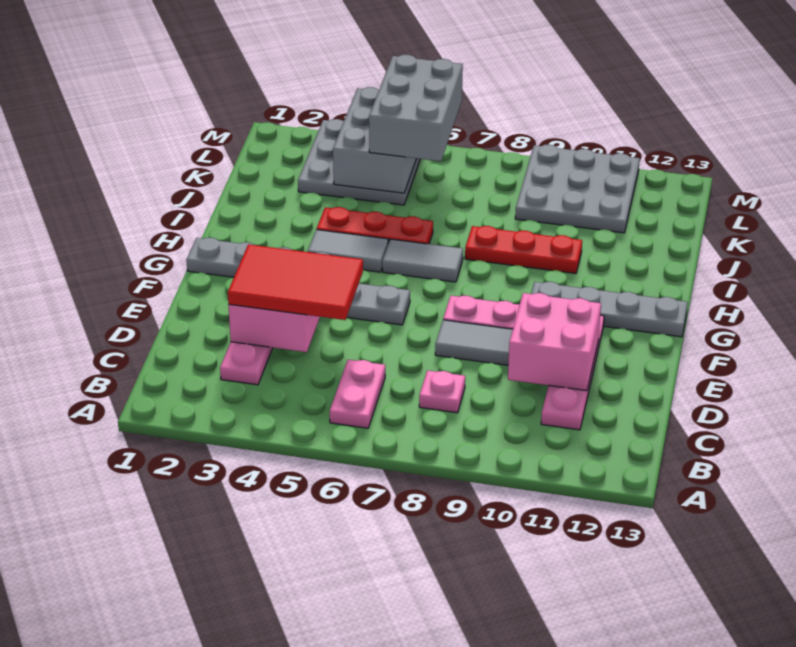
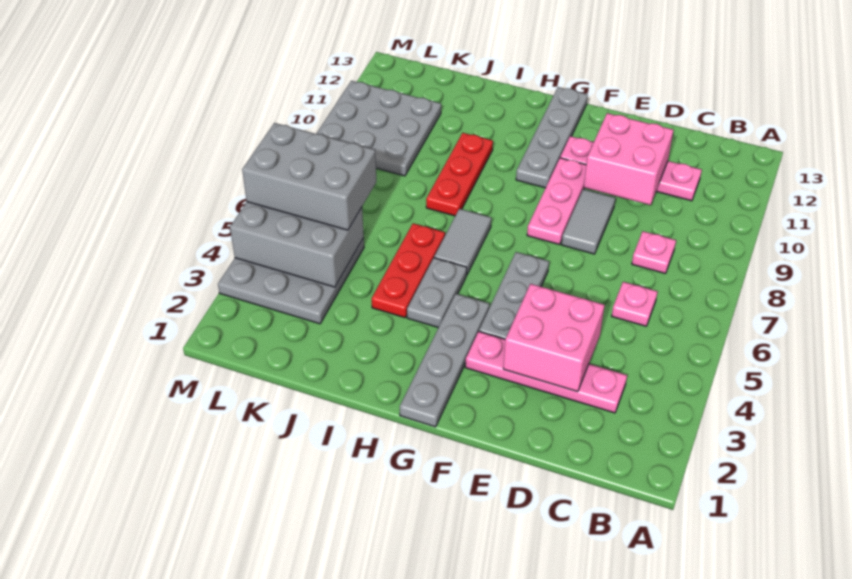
pink plate B6:C6 level 1 -> pink plate C6 level 1
red tile D3:E5 level 3 -> none
grey tile H4:H5 level 1 -> grey plate H4:H5 level 1

